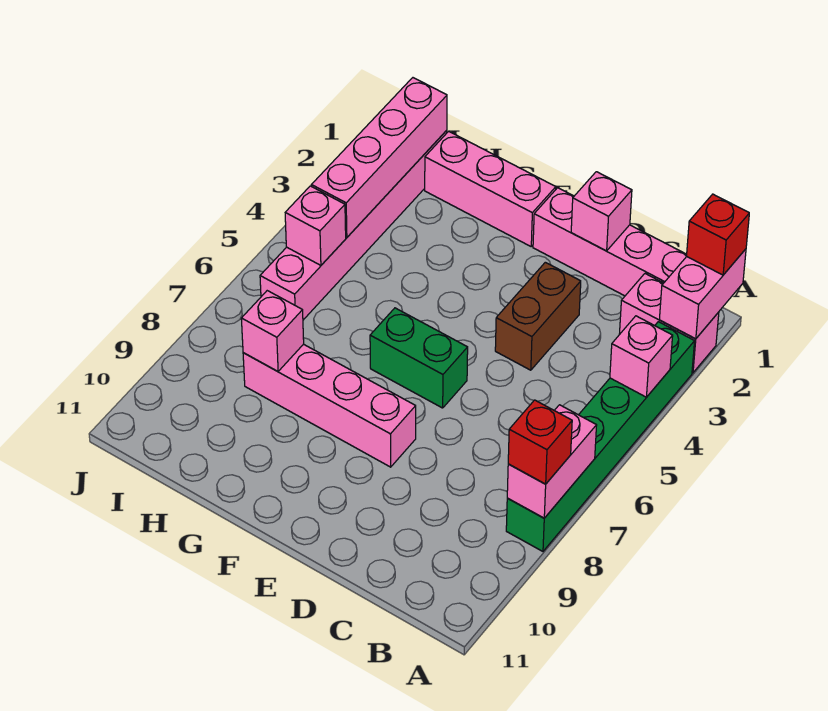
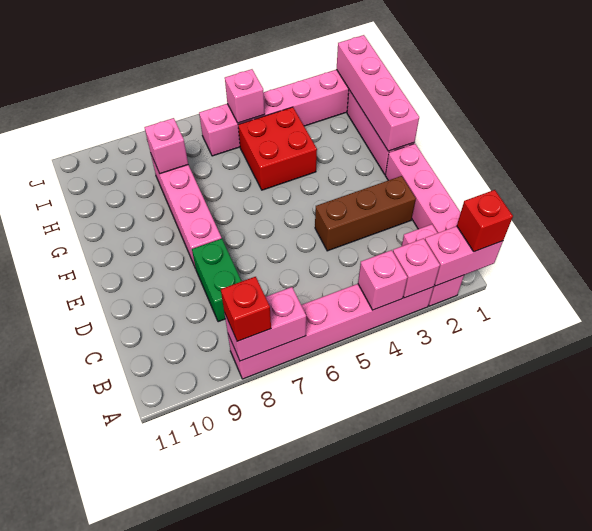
green brick A3:A8 level 1 -> pink brick A3:A8 level 1
pink brick D1 level 2 -> pink brick A3 level 2
brown brick D3:D4 level 1 -> brown brick D2:D4 level 1
green brick E6:F6 level 1 -> green brick C8:D8 level 1
none -> red brick G4:H5 level 1
pink brick I1:I4 level 2 -> pink brick F1:I1 level 2

